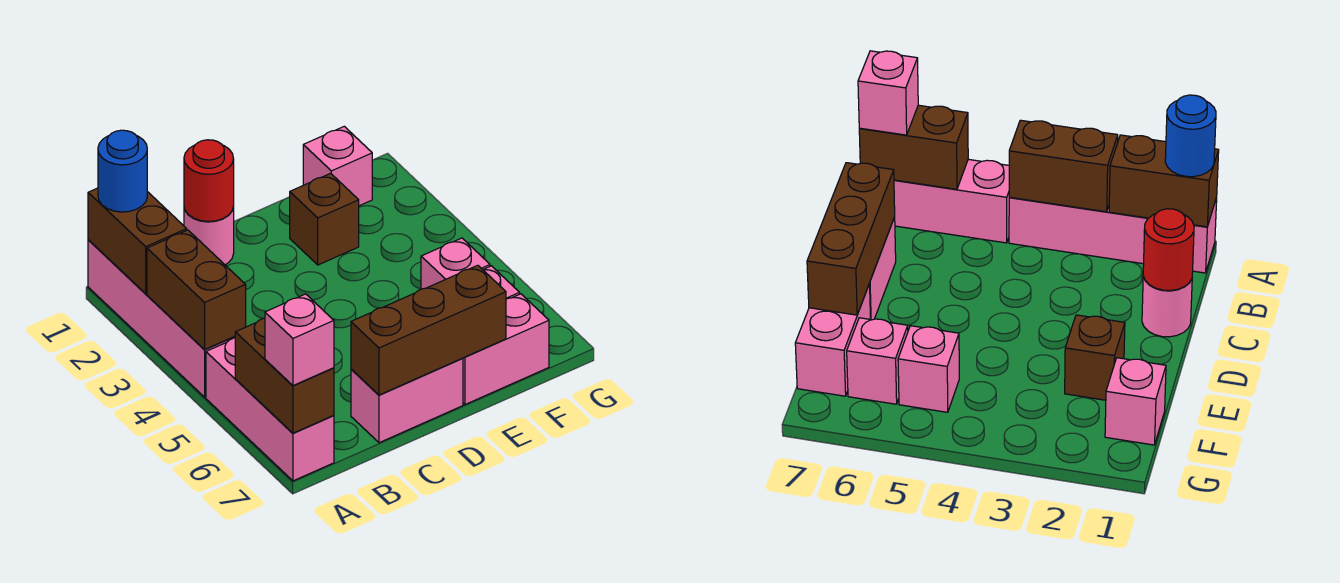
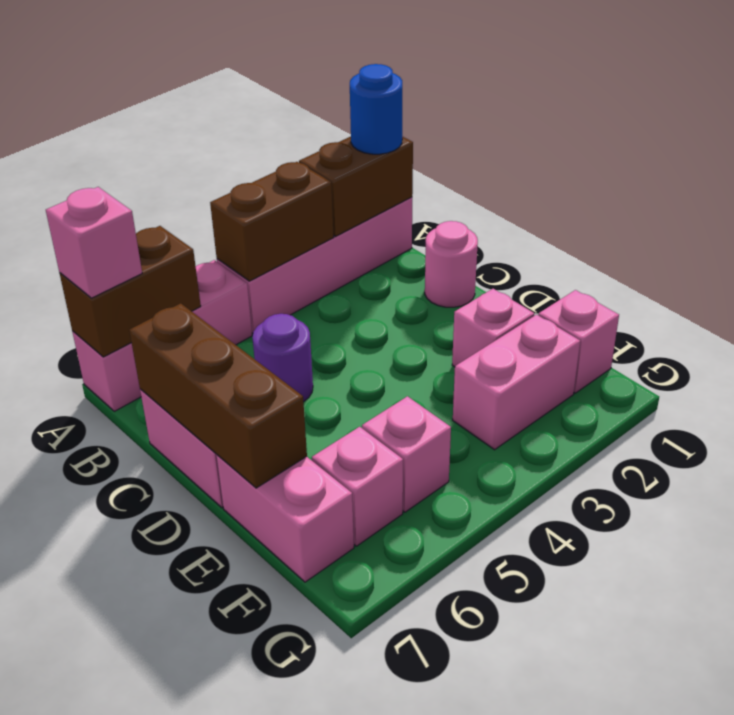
red round brick C1 level 2 -> none
none -> purple round brick C5 level 1
brown brick E2 level 1 -> pink brick E2 level 1
none -> pink brick F2:F3 level 1

